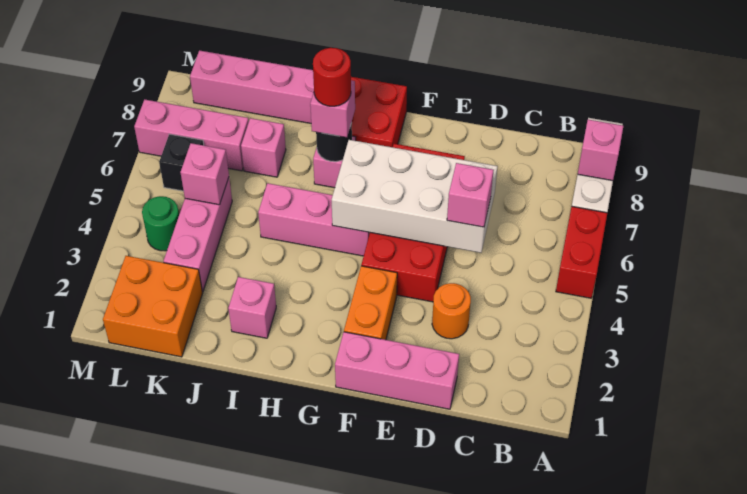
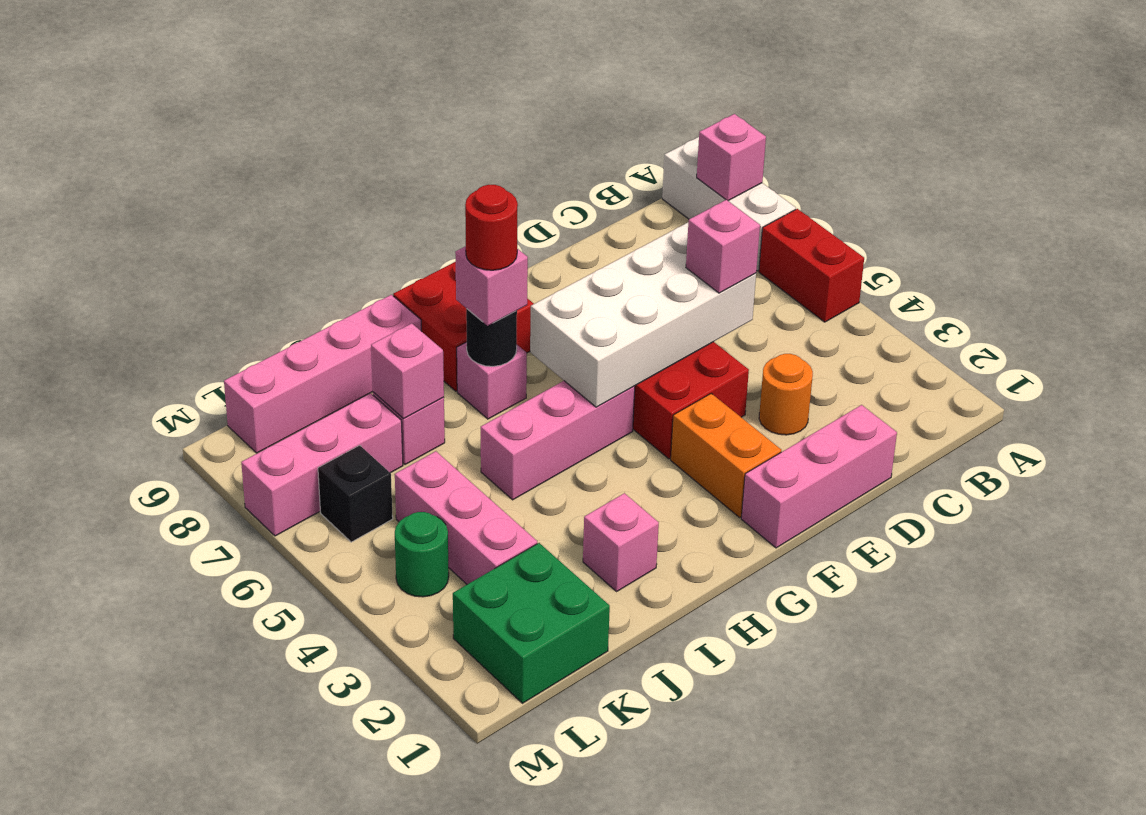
orange brick K1:L2 level 1 -> green brick K1:L2 level 1
pink brick K5 level 2 -> pink brick J7 level 2

